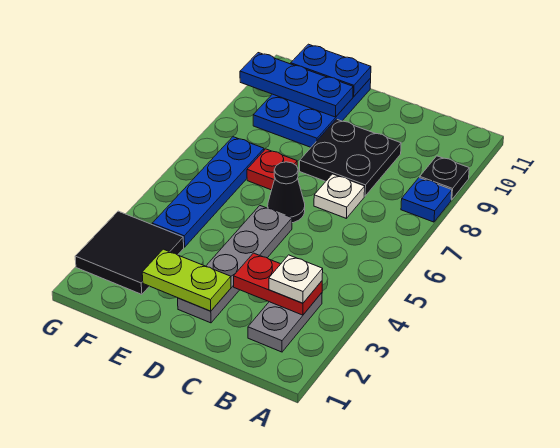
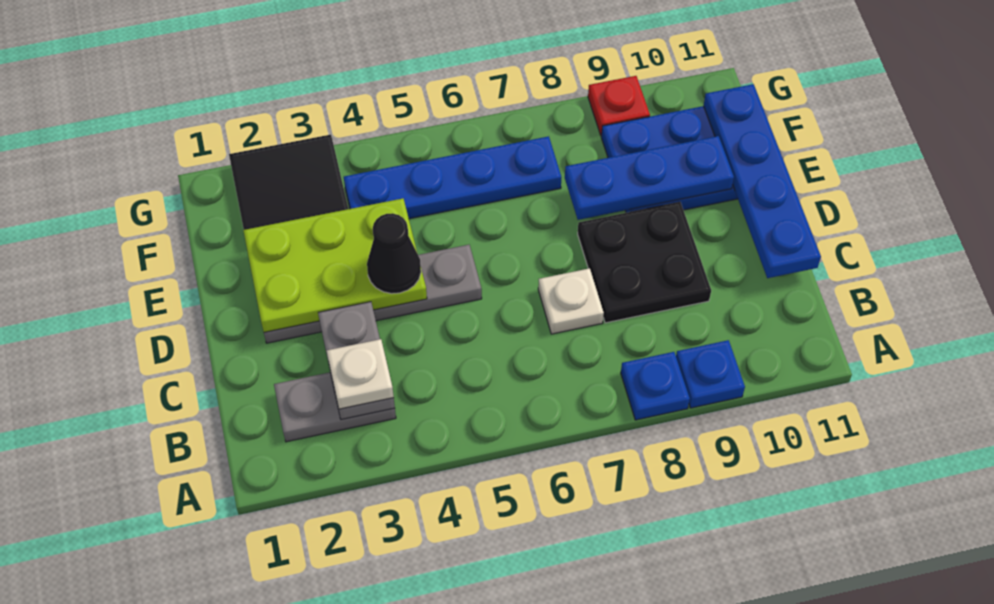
black plate A9 level 1 -> blue plate A9 level 1
red plate B3:C3 level 2 -> grey plate B3:C3 level 2
lime plate D2:E2 level 2 -> lime plate D2:E4 level 2
black cone D6 level 1 -> black cone D4 level 3
red plate E7 level 1 -> red plate G9 level 1
blue plate E10:G10 level 2 -> blue plate E8:E10 level 2
blue plate E11:F11 level 2 -> blue plate C11:F11 level 2

